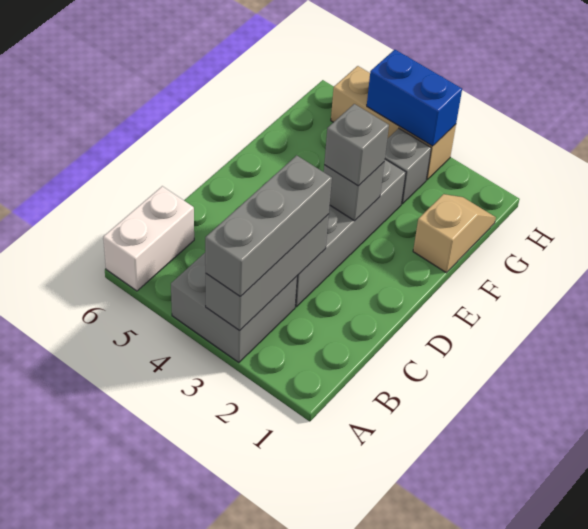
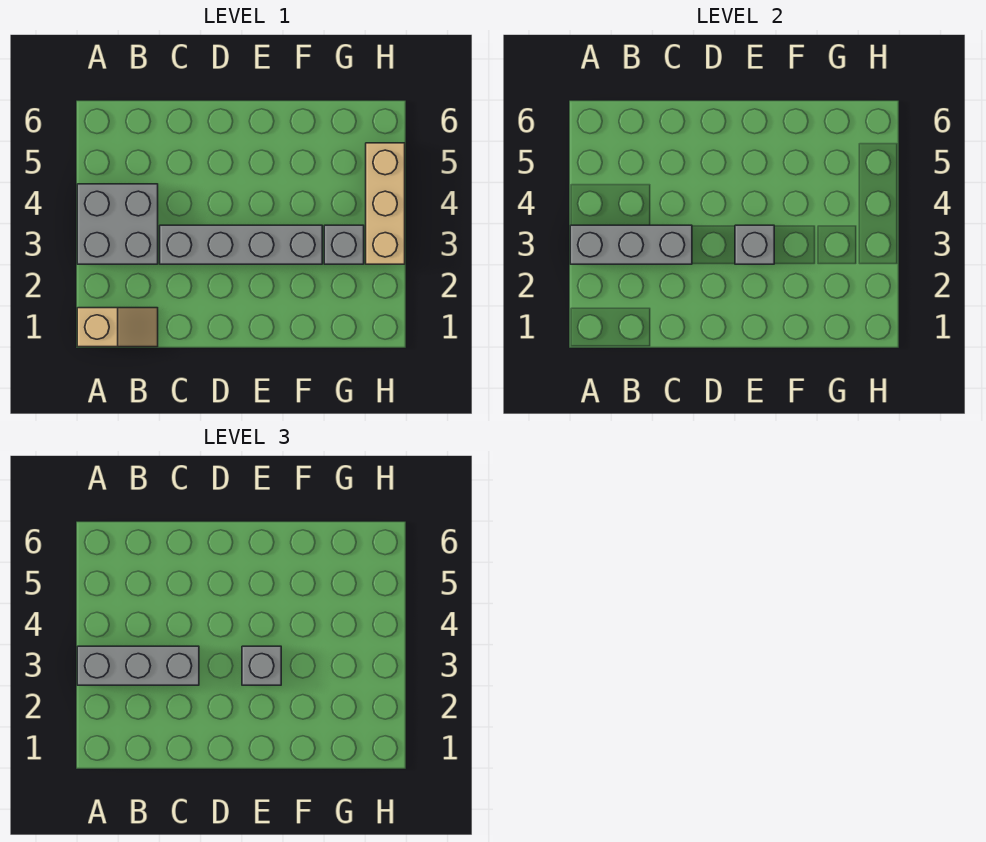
white brick A6:B6 level 1 -> none
tan slope F1:G1 level 1 top F -> tan slope A1:B1 level 1 top A
blue brick H3:H4 level 2 -> none

